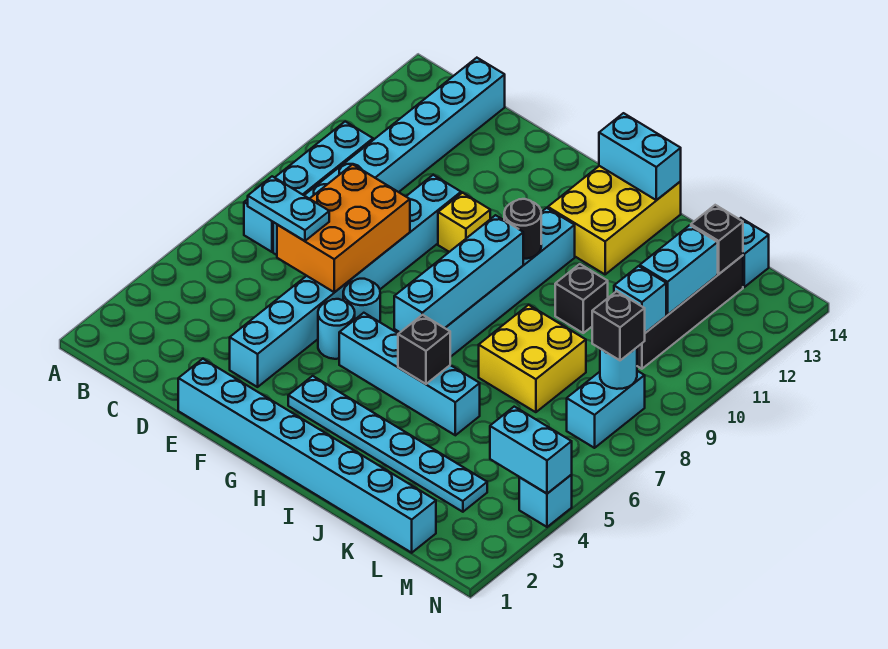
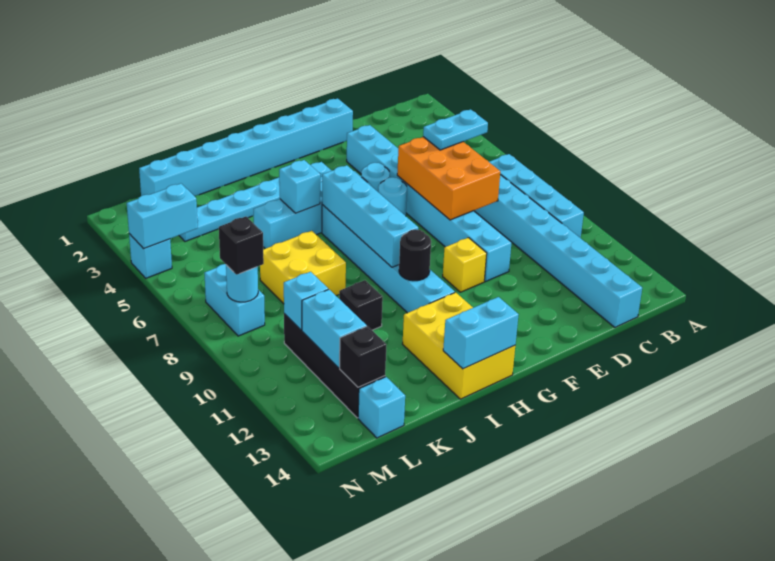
black brick I5 level 2 -> cyan brick I5 level 2

